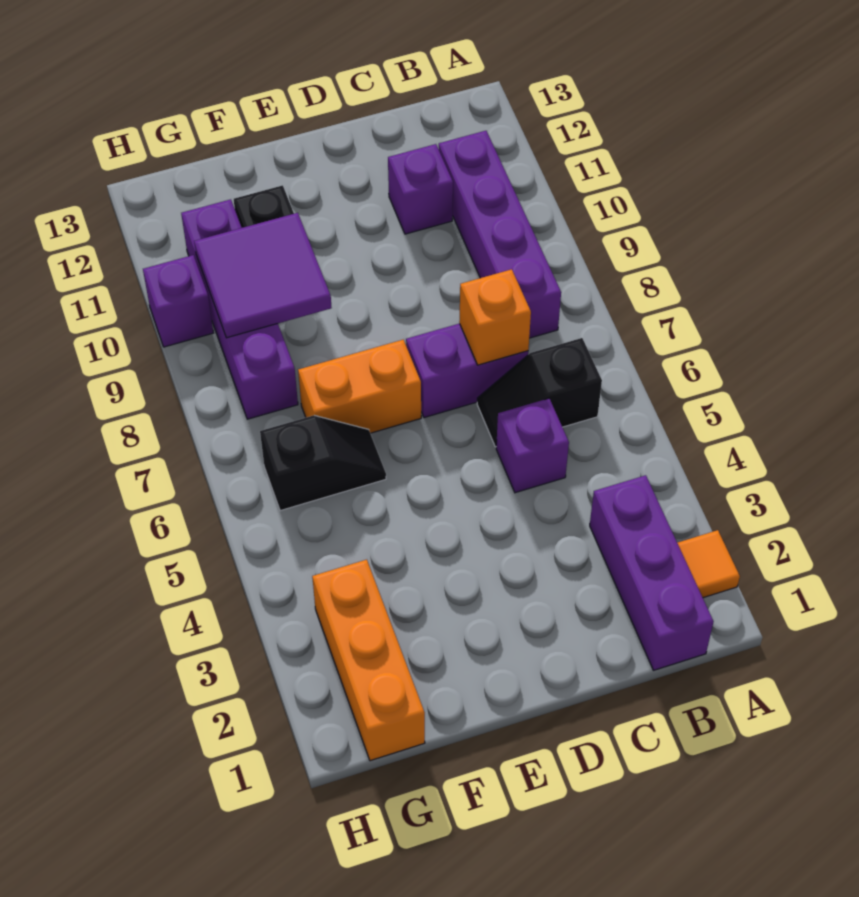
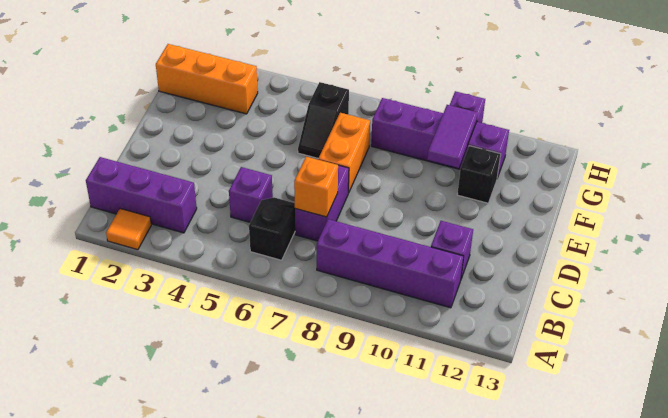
purple tile F9:G10 level 2 -> purple tile F10:G10 level 2

